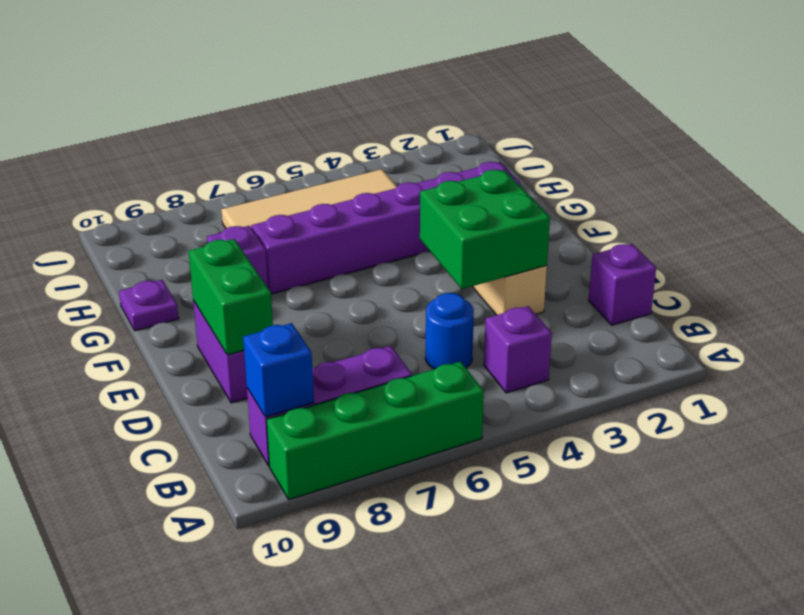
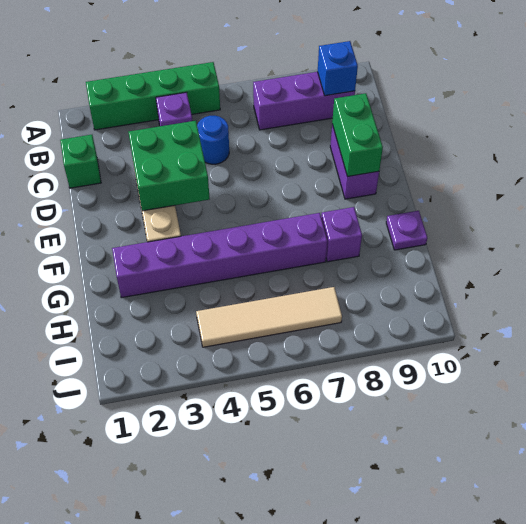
green brick A6:A9 level 1 -> green brick A2:A5 level 1
purple brick C1 level 1 -> green brick C1 level 1

